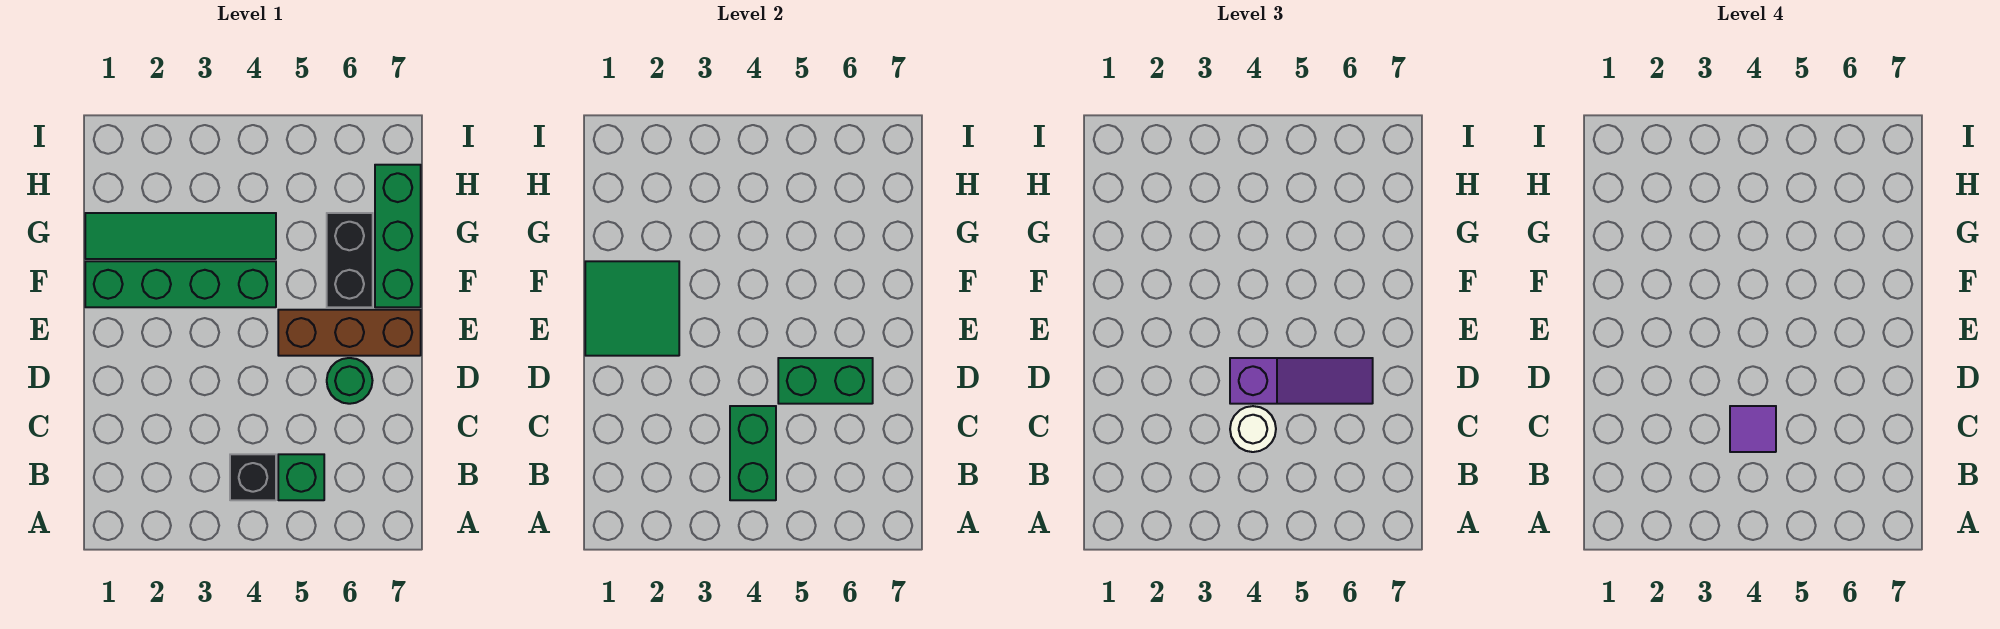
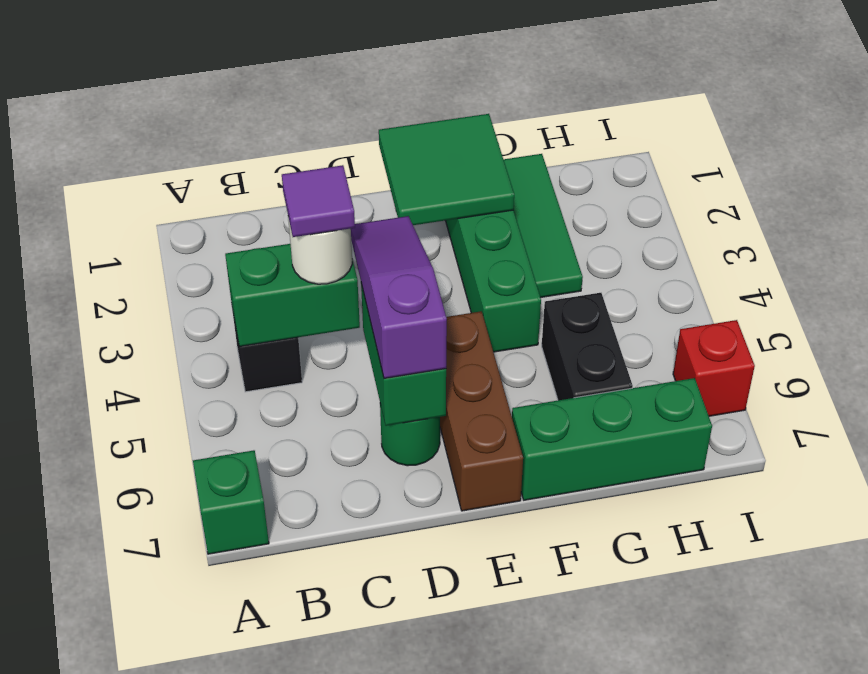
green brick B5 level 1 -> green brick A7 level 1
purple slope D4:D6 level 3 top 4 -> purple slope D4:D6 level 3 top 6
black brick F6:G6 level 1 -> black brick G5:G6 level 1
green tile G1:G4 level 1 -> green tile G1:G3 level 1
none -> red brick I6 level 1

